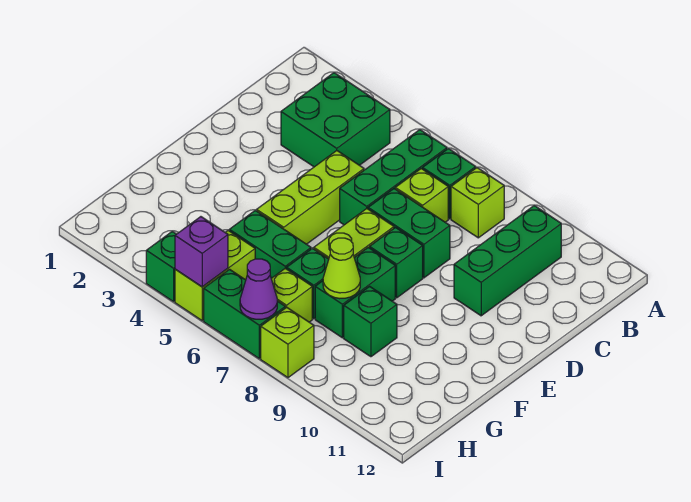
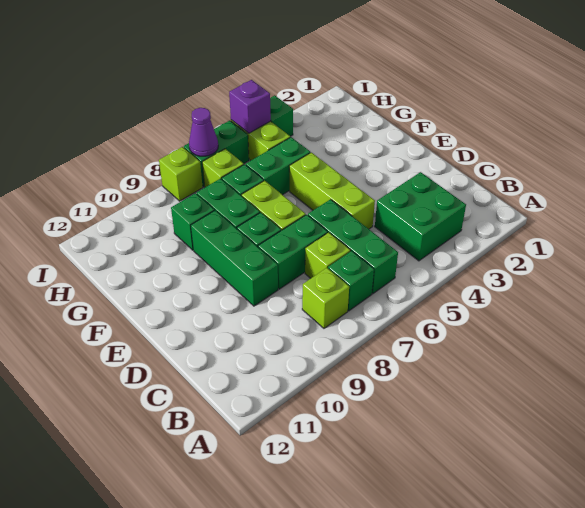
green brick B10:D10 level 1 -> green brick D9:F9 level 1
lime cone G8 level 2 -> none

